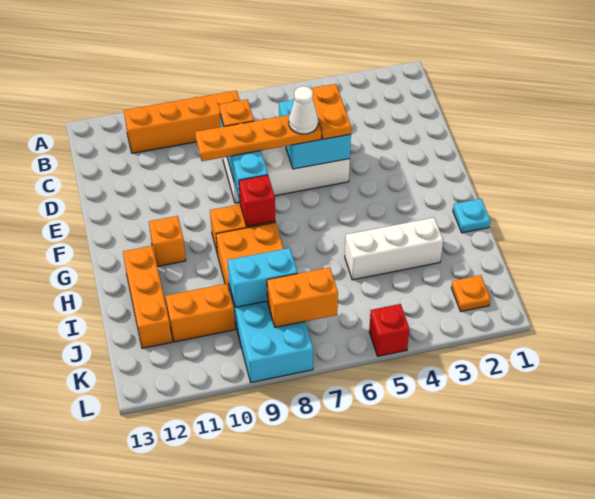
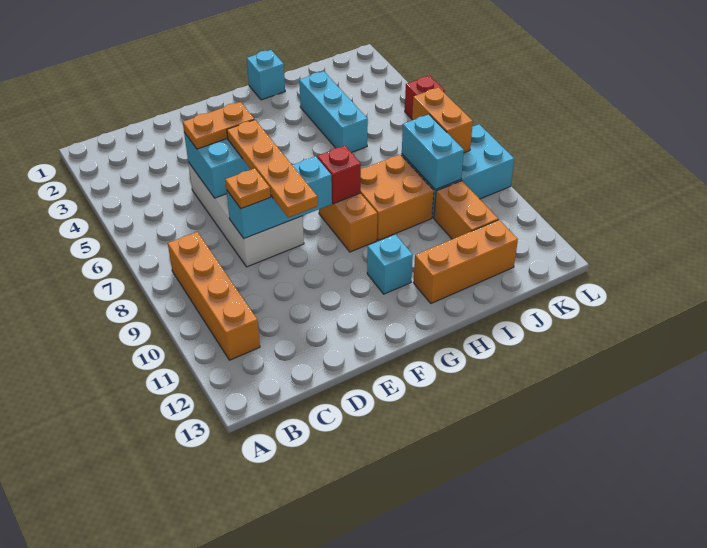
white cone E6 level 4 -> none
orange brick G11 level 1 -> cyan brick G11 level 1
cyan plate H1 level 1 -> cyan brick H1 level 1
white brick I3:I5 level 1 -> cyan brick I3:I5 level 1
orange plate K2 level 1 -> none

